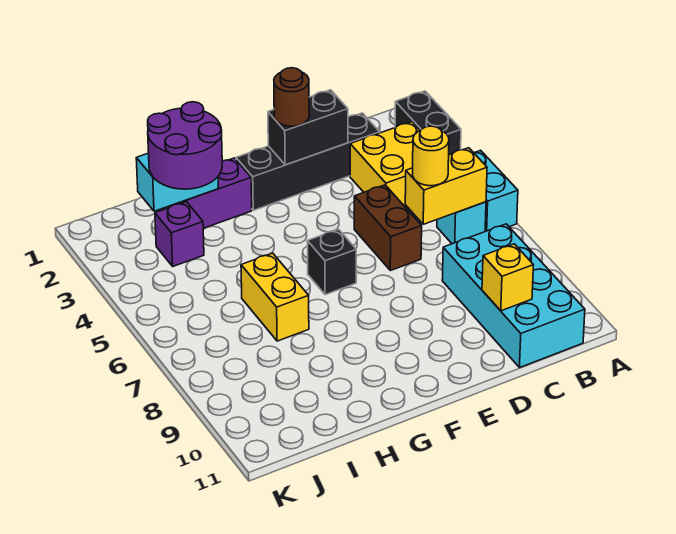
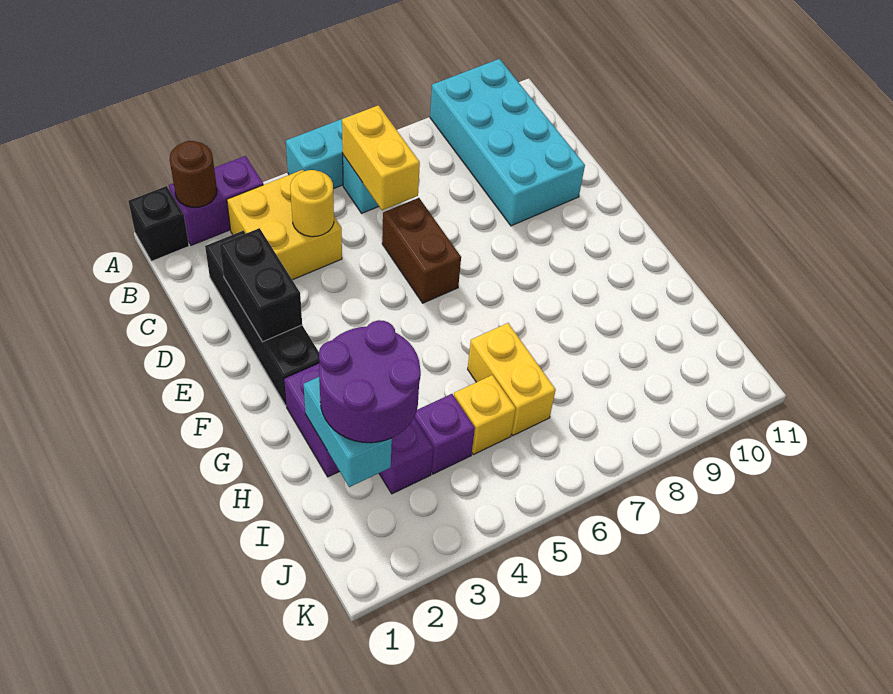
black brick A2:A3 level 1 -> purple brick A2:A3 level 1
cyan brick B8:C11 level 1 -> cyan brick A9:D10 level 1
yellow round brick C6 level 3 -> yellow round brick C4 level 2
yellow brick C10 level 2 -> yellow brick I5 level 1
brown brick D5:D6 level 1 -> brown brick D6:E6 level 1
brown round brick E2 level 3 -> brown round brick A2 level 2
black brick F6 level 1 -> black brick A1 level 1
yellow brick H6:H7 level 1 -> yellow brick H6:I6 level 1
none -> purple brick I4 level 1

